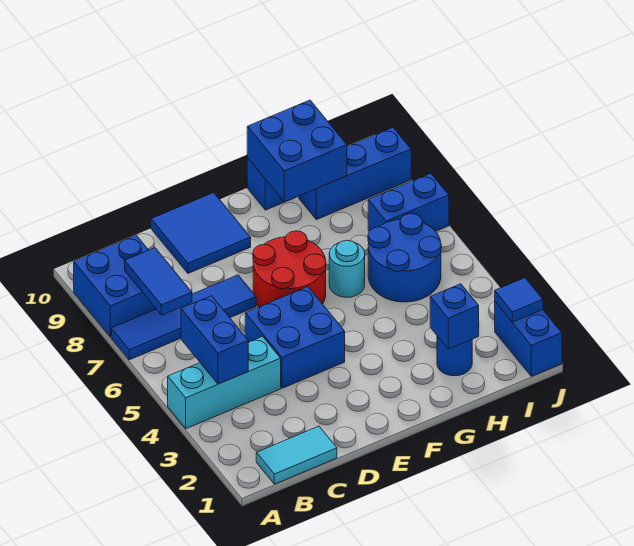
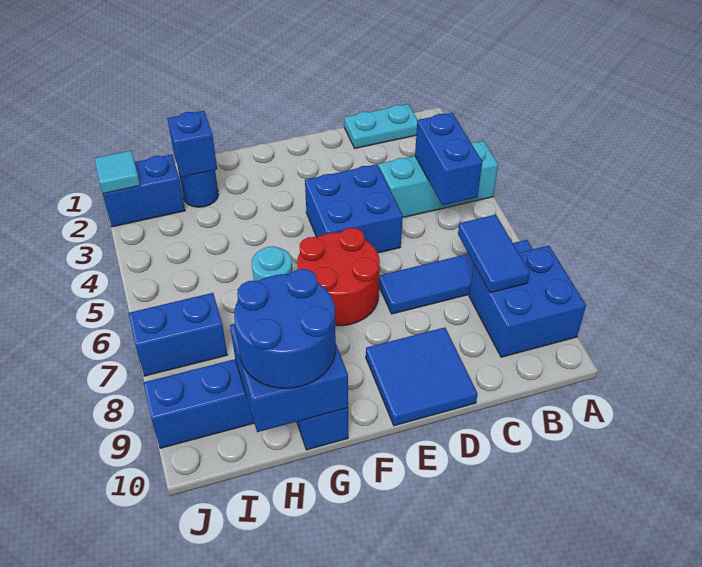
cyan tile B1:C1 level 1 -> cyan plate B1:C1 level 1
blue round brick H5:I6 level 1 -> blue round brick G9:H10 level 3
blue brick J1:J2 level 1 -> blue brick I2:J2 level 1
blue tile J2 level 2 -> cyan tile J2 level 2

